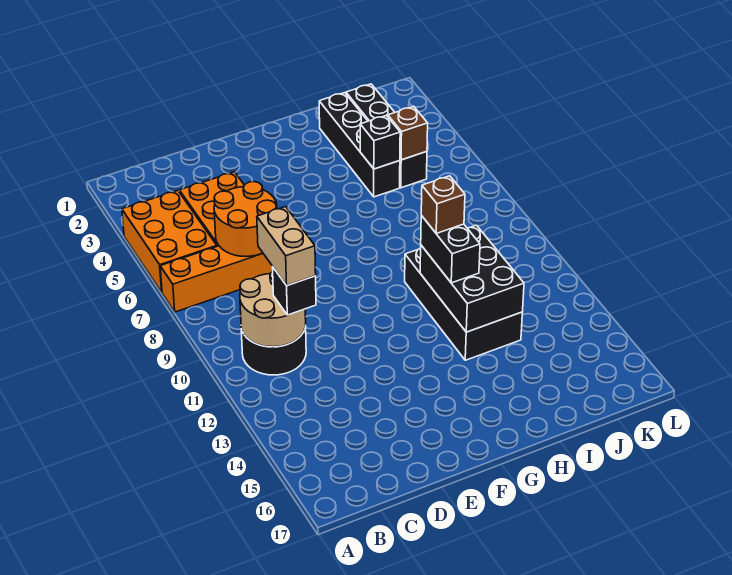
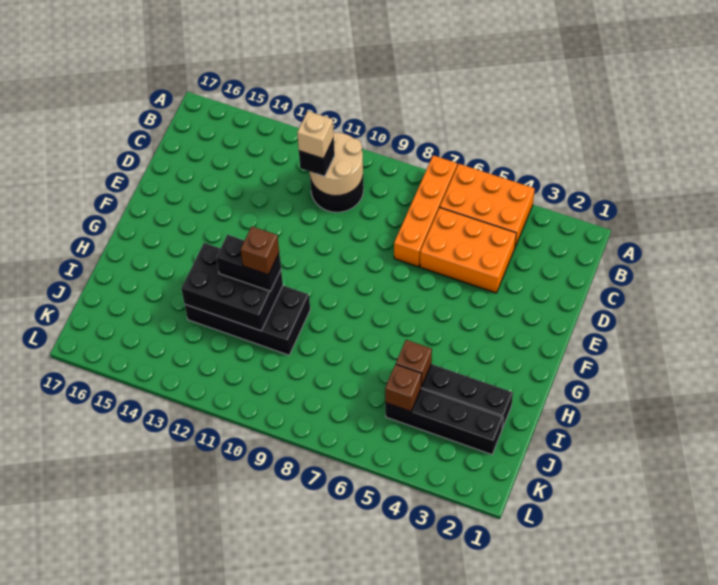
orange round brick C6:D7 level 2 -> none
tan brick C10:C11 level 4 -> tan brick C11 level 4
black brick I5 level 2 -> brown brick I5 level 2

